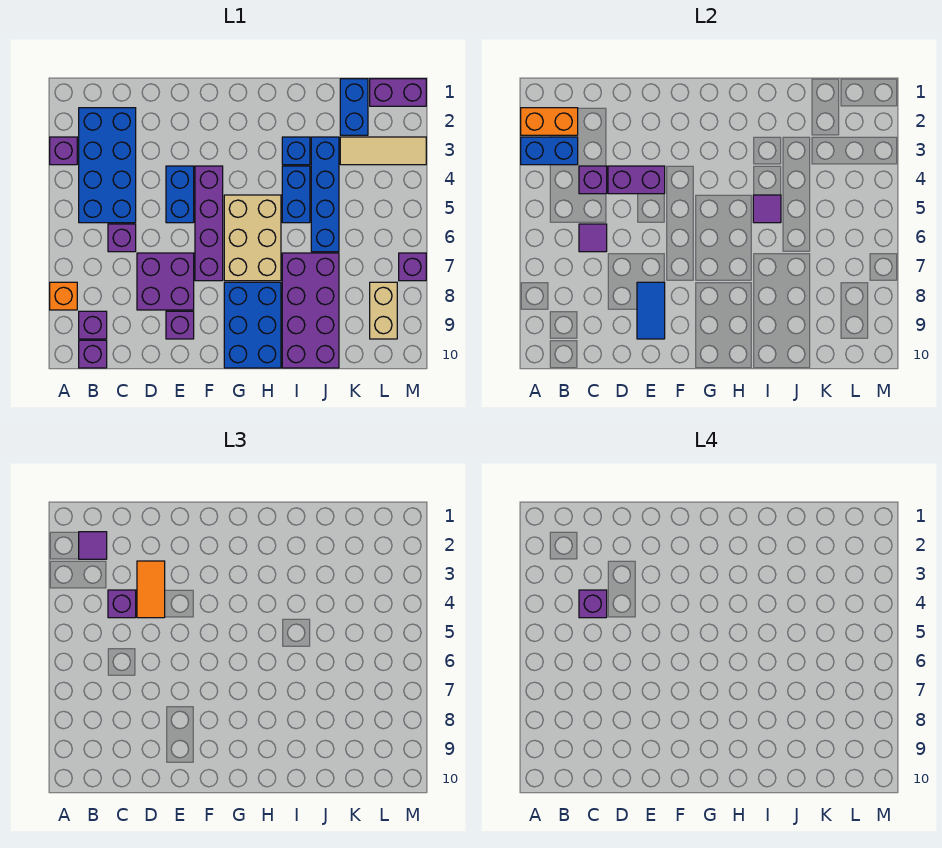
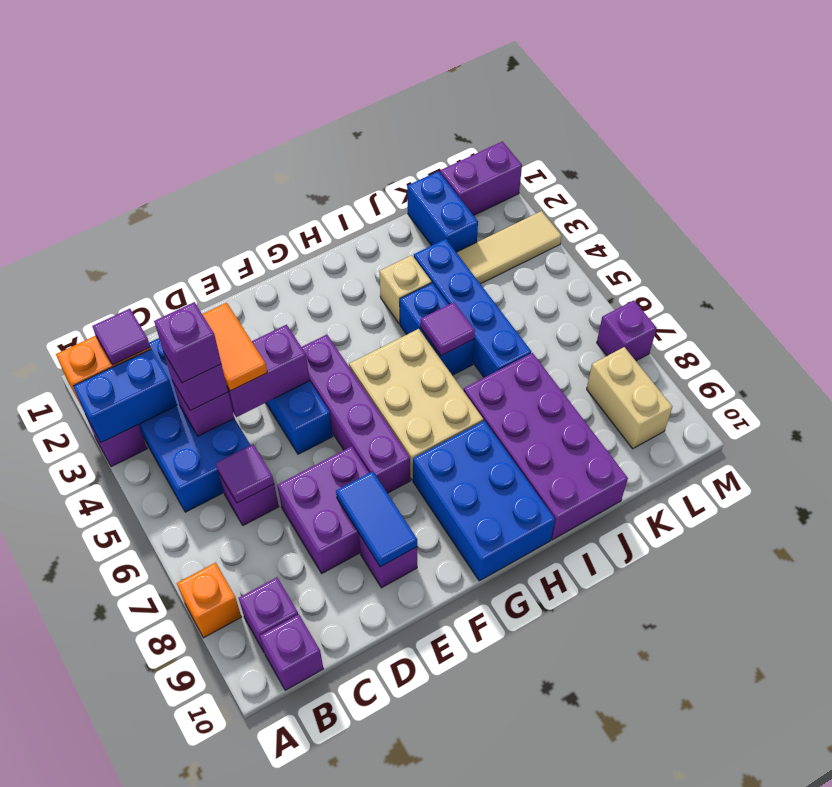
blue brick I3 level 1 -> tan brick I3 level 1

